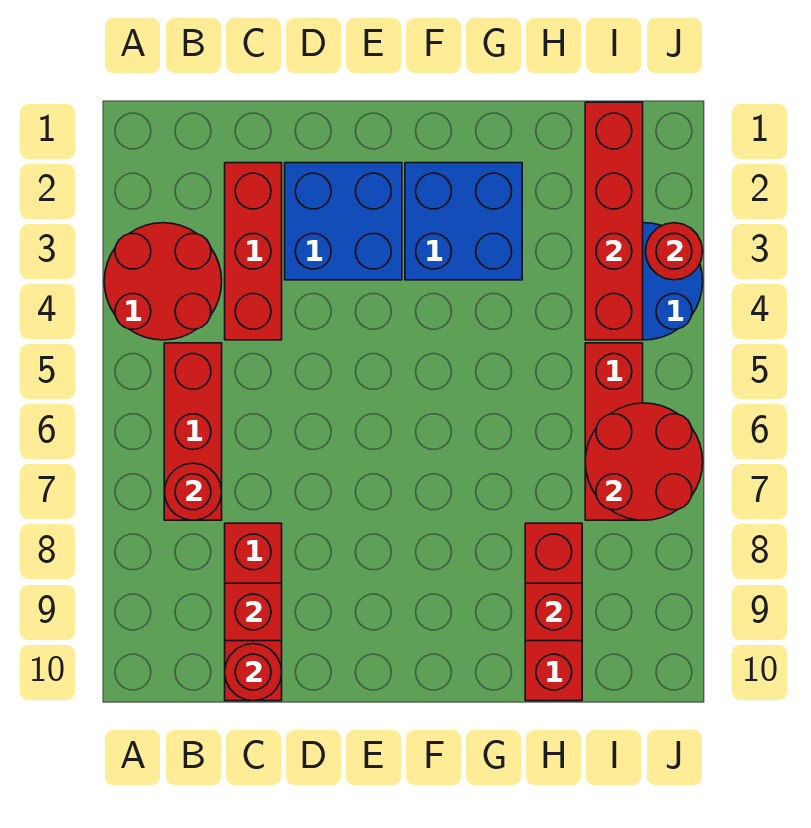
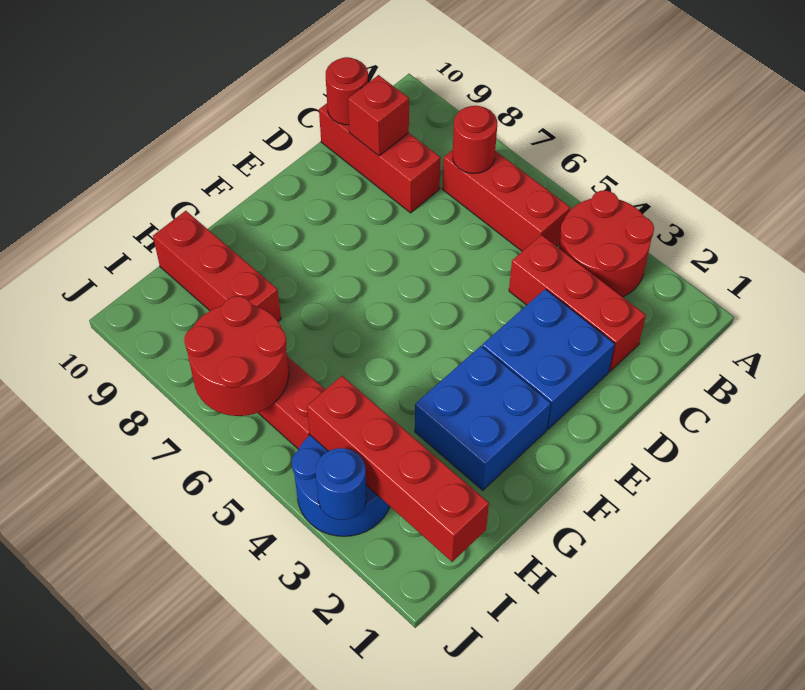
red brick H9 level 2 -> none
red round brick J3 level 2 -> blue round brick J3 level 2

